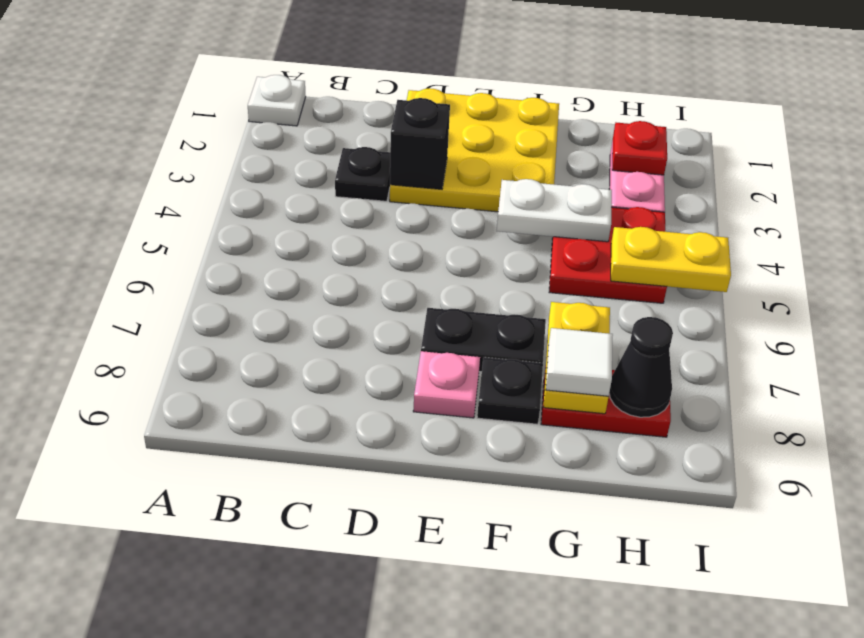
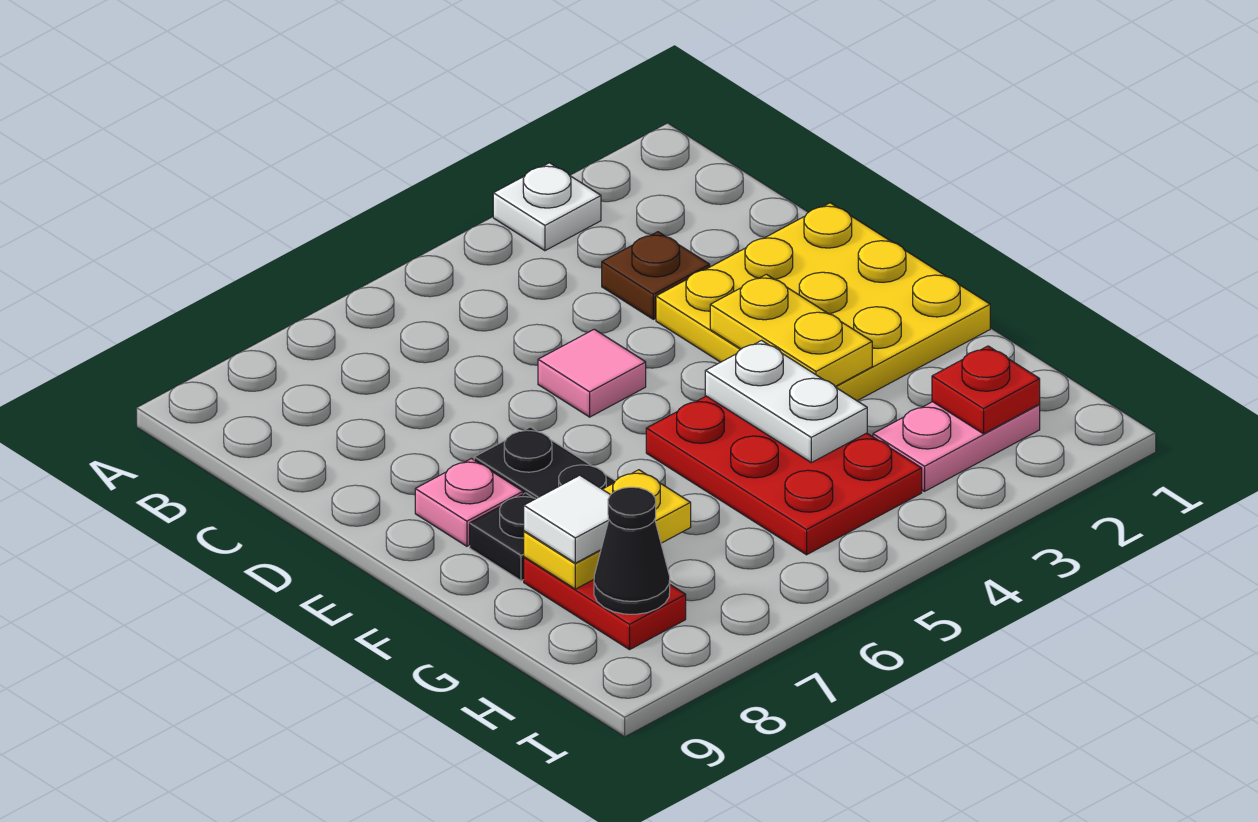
white plate A1 level 1 -> white plate A3 level 1
black plate C3 level 1 -> brown plate C3 level 1
black brick D3 level 2 -> none
none -> pink tile D5 level 1
red plate G4:H5 level 1 -> red plate F4:H5 level 1
yellow plate H5:I5 level 2 -> yellow plate E3:F3 level 2

